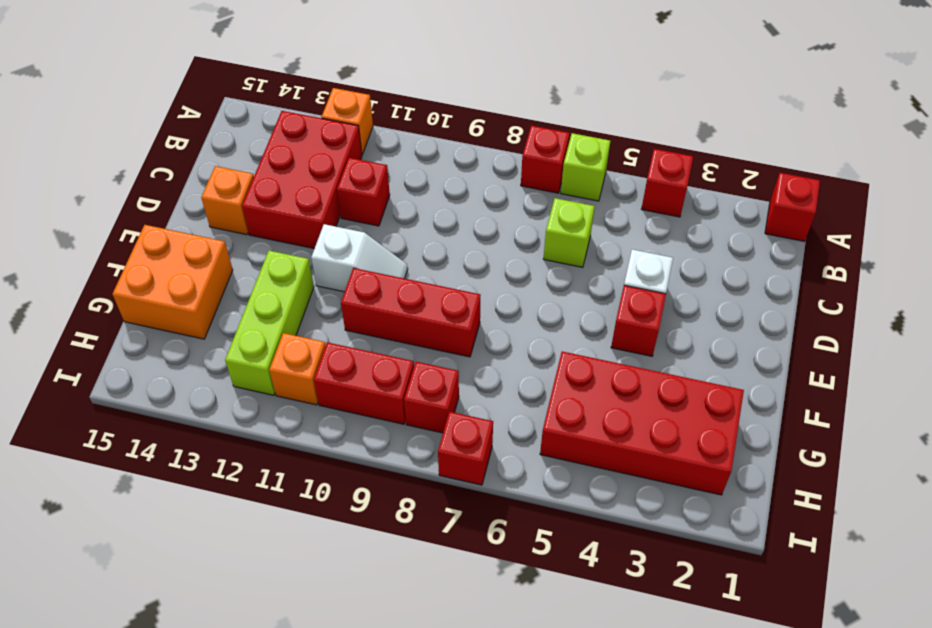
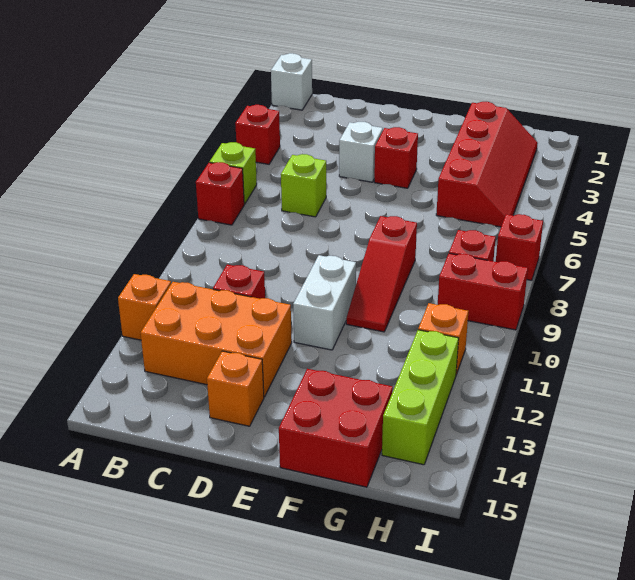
red brick A1 level 1 -> white brick A1 level 1
red brick B12:D13 level 1 -> orange brick B12:D13 level 1
white slope E10:E11 level 1 top 11 -> white brick E10:E11 level 1
red brick F8:F10 level 1 -> red slope F8:F10 level 1 top 8
lime brick F12:H12 level 1 -> lime brick H12:H14 level 1
orange brick F14:G15 level 1 -> red brick F14:G15 level 1
red brick G2:H5 level 1 -> red slope G2:H5 level 1 top G
red brick H9:H10 level 1 -> red brick H9:I9 level 1

